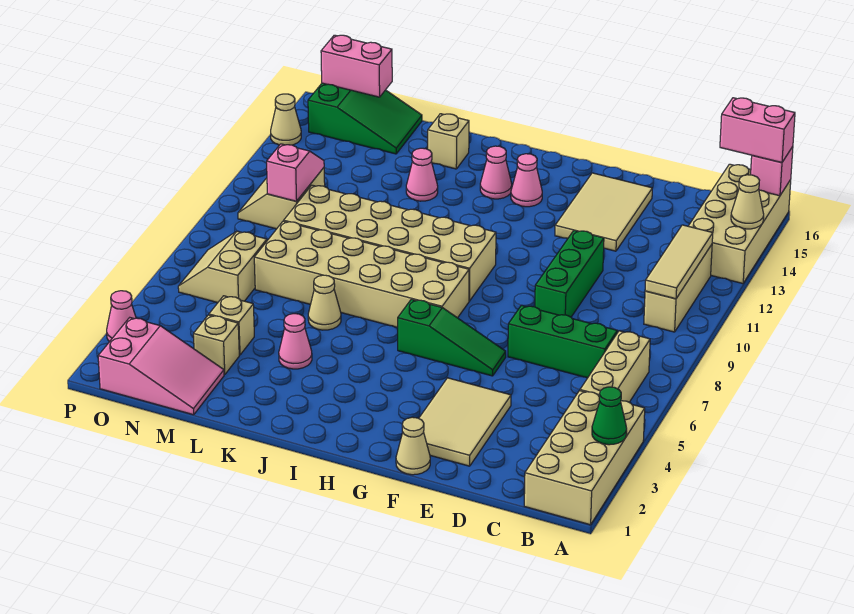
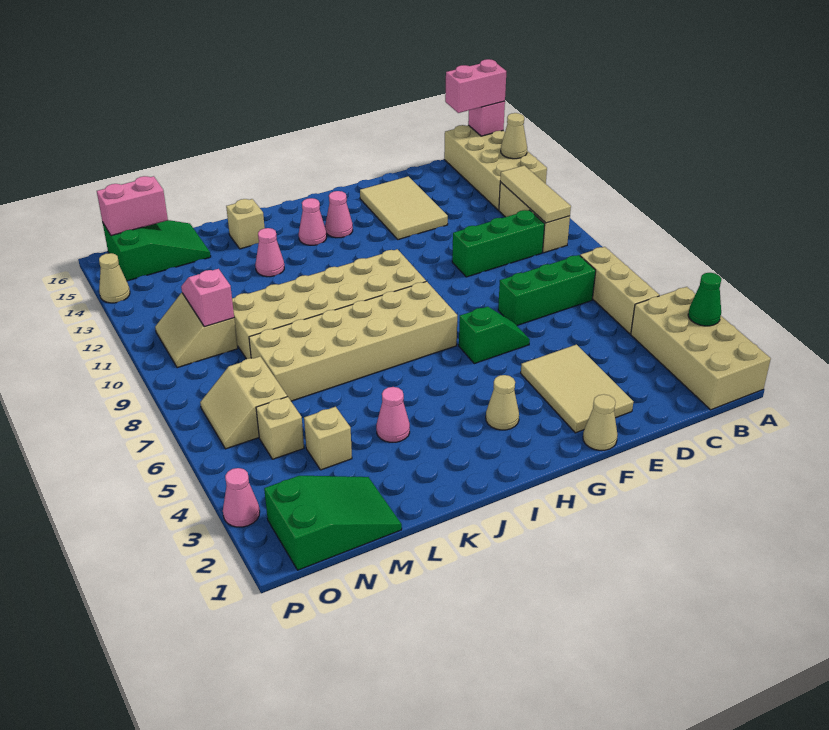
green brick E9:E11 level 1 -> green brick C10:E10 level 1
green slope F6:H6 level 1 top H -> green slope F6:G6 level 1 top G
tan cone K6 level 1 -> tan cone H3 level 1
pink slope M1:O2 level 1 top O -> green slope M1:O2 level 1 top O
tan brick M3 level 1 -> tan brick N5 level 1

